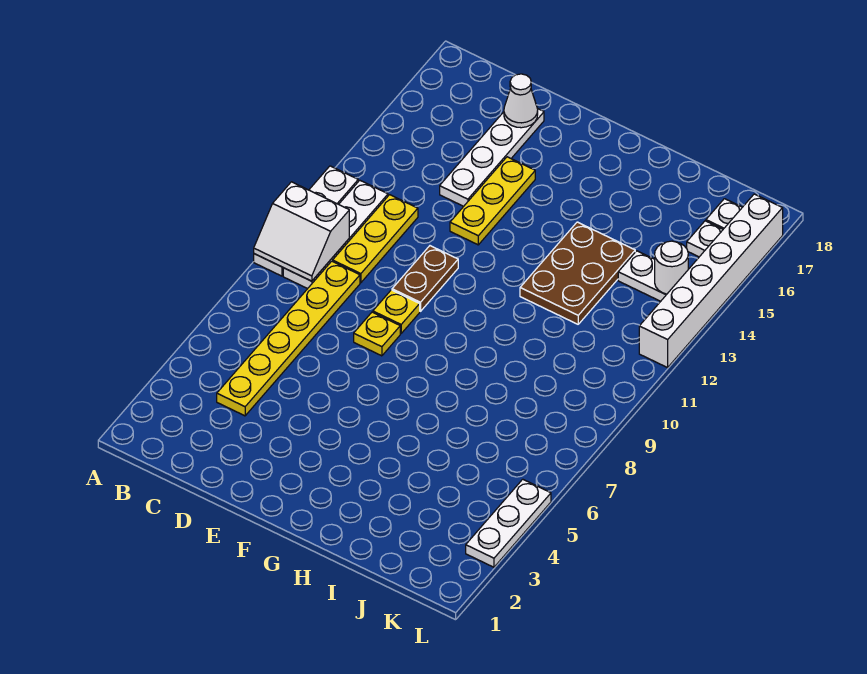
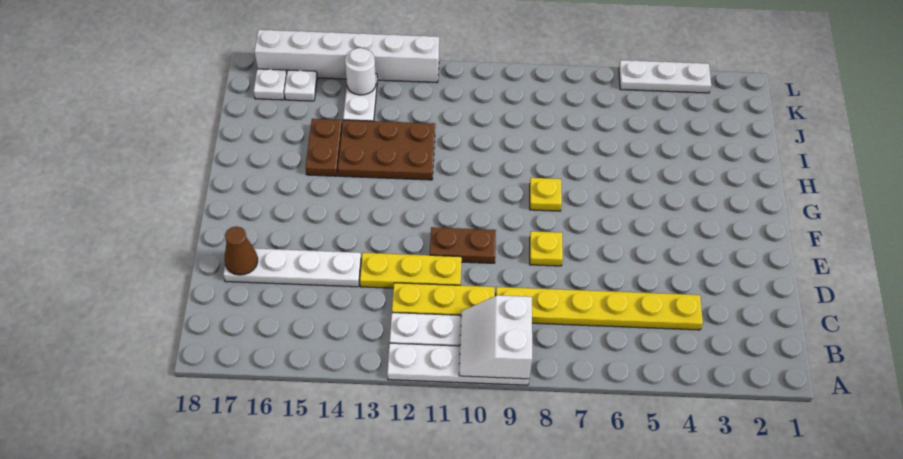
white slope A9:B10 level 2 top 10 -> white slope A9:B10 level 2 top 9
white cone D17 level 2 -> brown cone D17 level 2
yellow plate E9 level 1 -> yellow plate G8 level 1
yellow plate E13:E15 level 1 -> yellow plate D11:D13 level 1
none -> brown plate H15:I15 level 1

